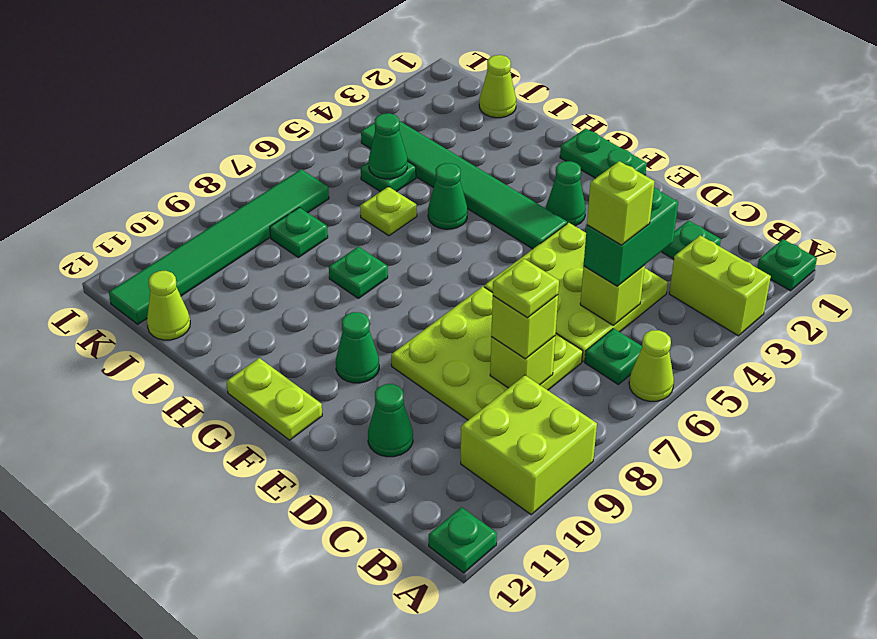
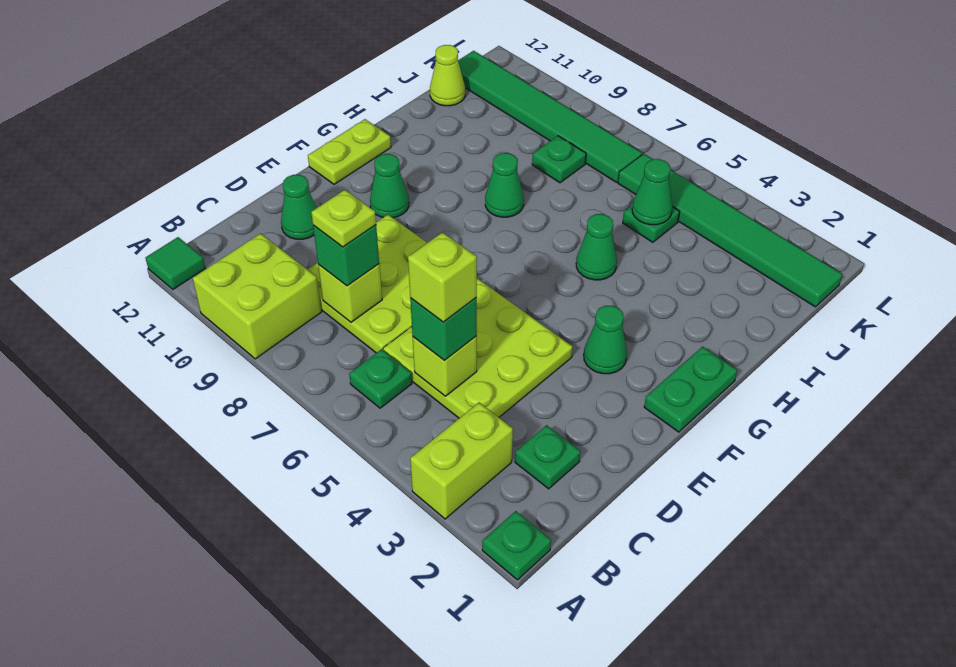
lime cone A6 level 1 -> none
green plate A12 level 1 -> green tile A12 level 1
green brick C4:C5 level 3 -> green brick C5 level 3
lime brick C8 level 3 -> green brick C8 level 3
green tile F4:K4 level 1 -> green tile K1:K6 level 1
green plate H8 level 1 -> green cone H8 level 1
lime plate I6 level 1 -> none
lime cone J1 level 1 -> none

